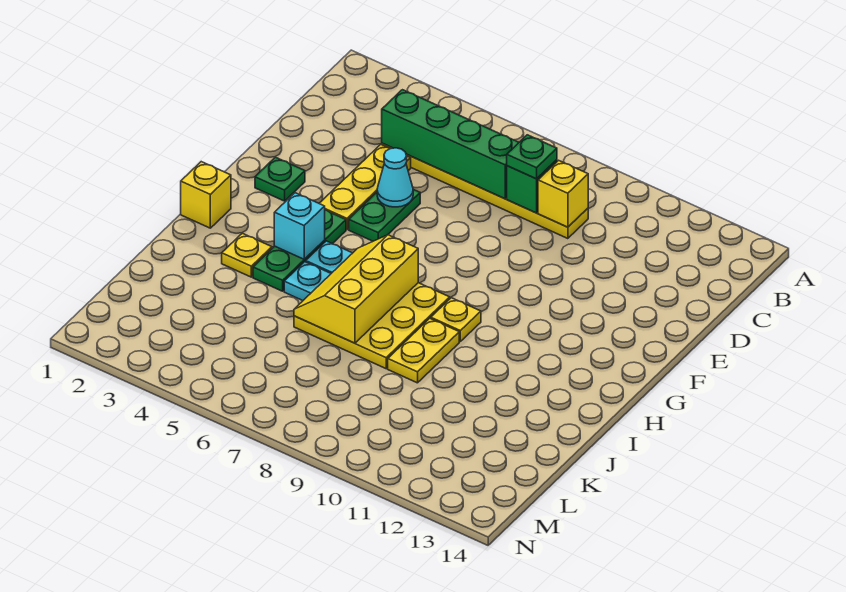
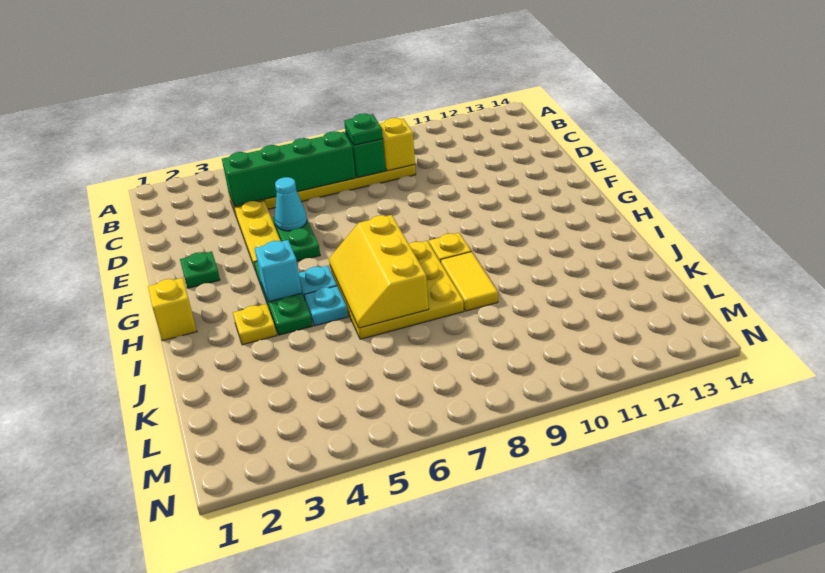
yellow plate I9:J9 level 1 -> yellow tile I9:J9 level 1

